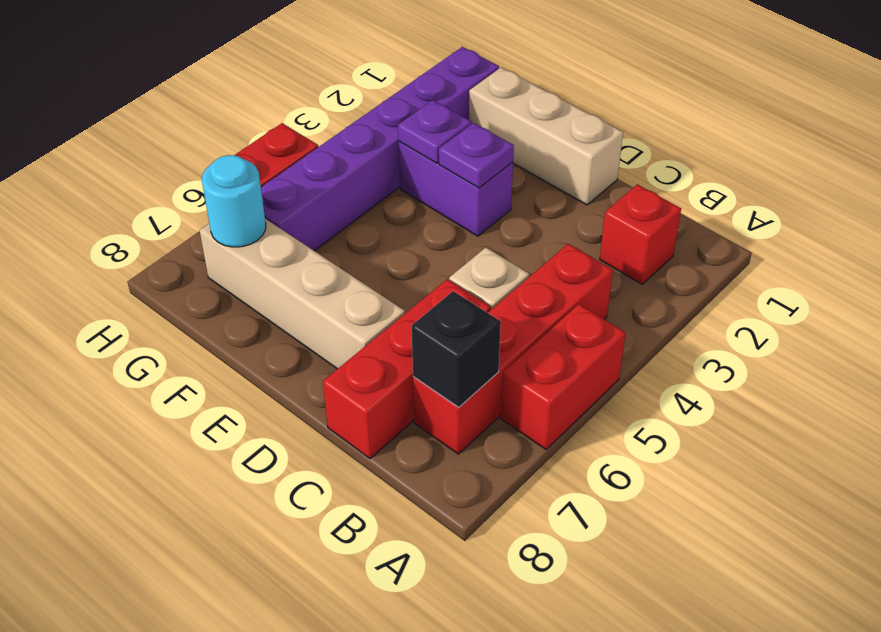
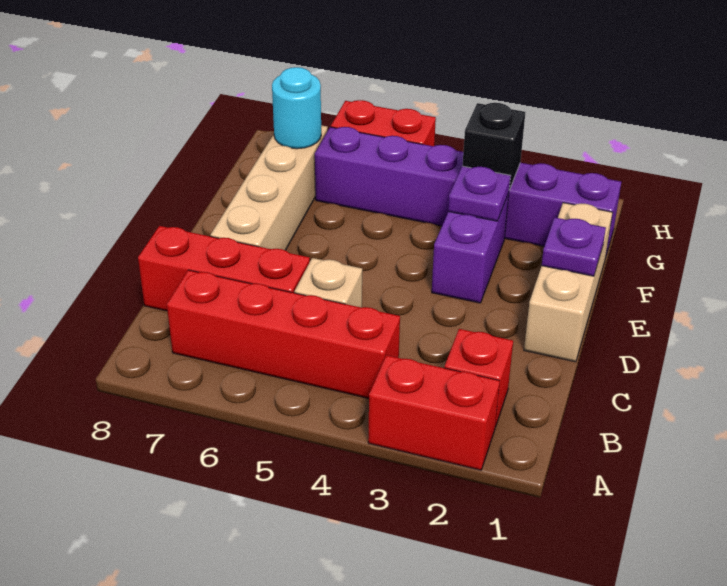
red brick A5:A6 level 1 -> red brick A2:A3 level 1
black brick B7 level 2 -> black brick G3 level 2
purple plate E3 level 2 -> purple plate E1 level 2

